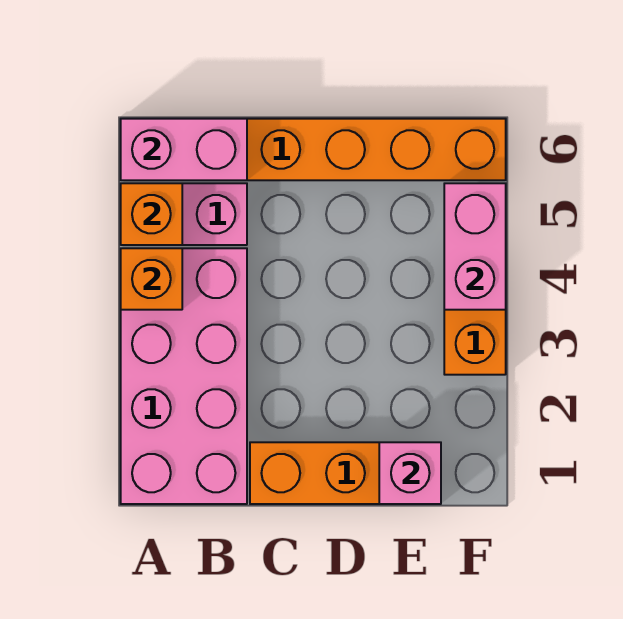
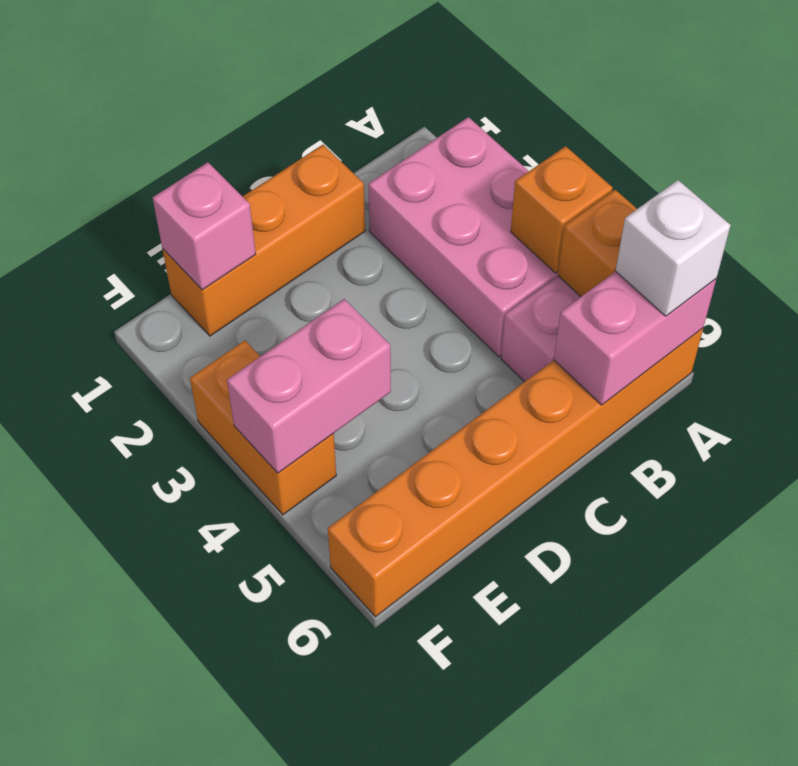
pink brick A1:B4 level 1 -> pink brick A2:B4 level 1
none -> white brick A6 level 3
pink brick F4:F5 level 2 -> pink brick E4:F4 level 2

